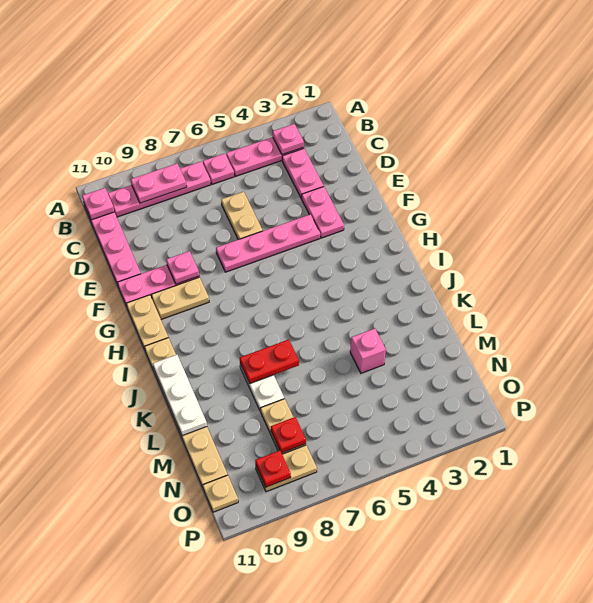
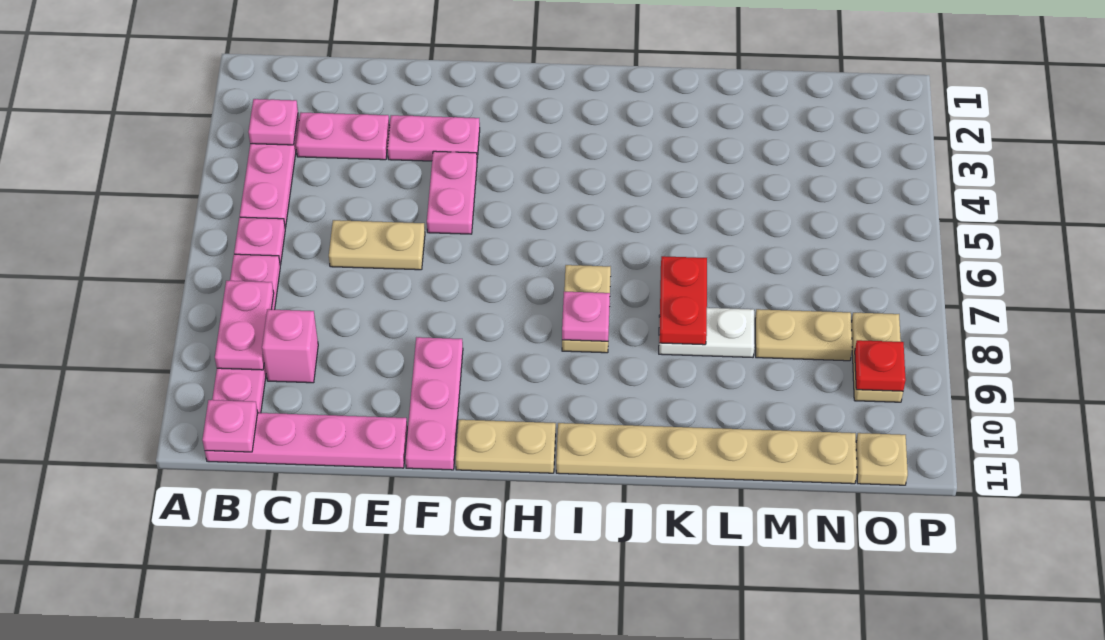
pink plate F4:F7 level 1 -> pink plate F4:F5 level 1
pink plate F9 level 2 -> pink plate I8 level 2
tan plate G9:G10 level 1 -> tan plate I7:I8 level 1
white plate J11:L11 level 2 -> none
pink brick L4 level 1 -> pink brick C9 level 1
red plate N8 level 2 -> none

